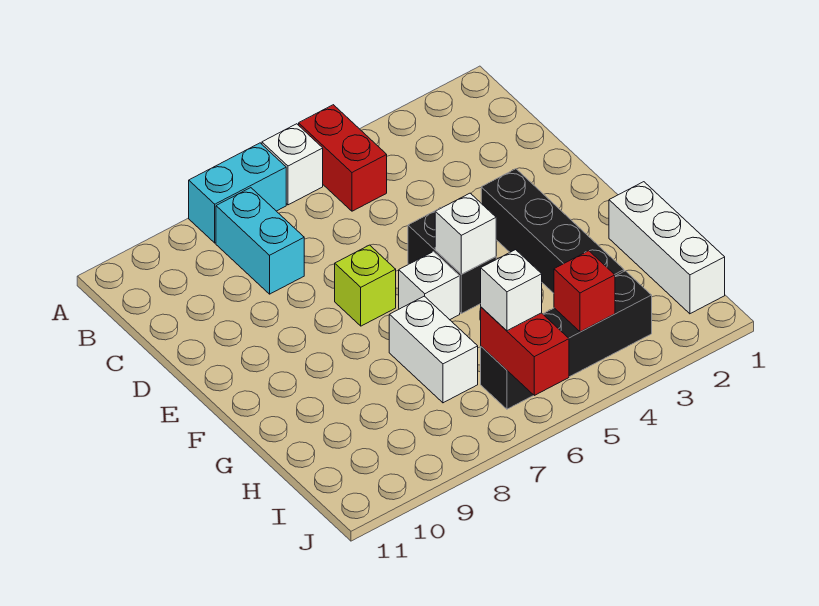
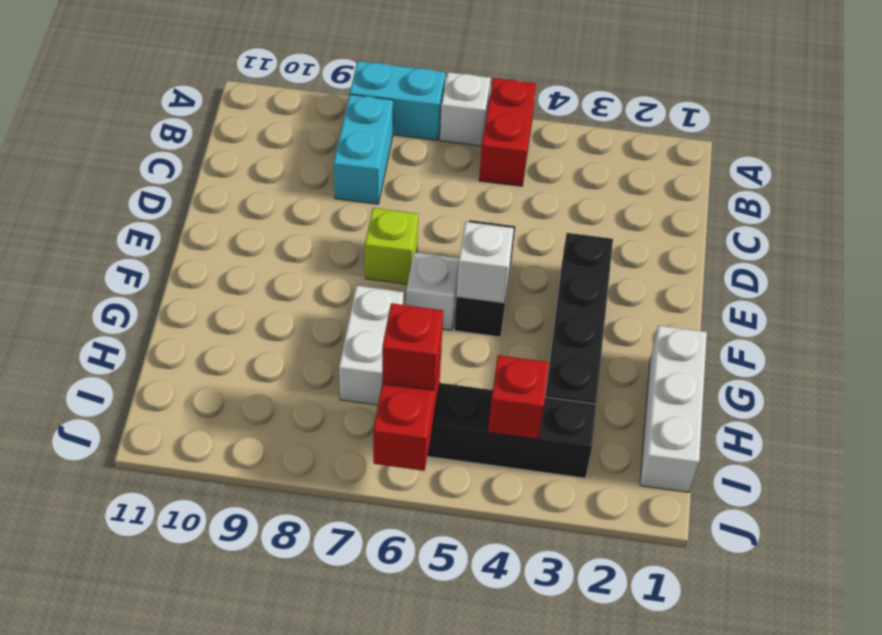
white brick I6 level 3 -> red brick I6 level 3

